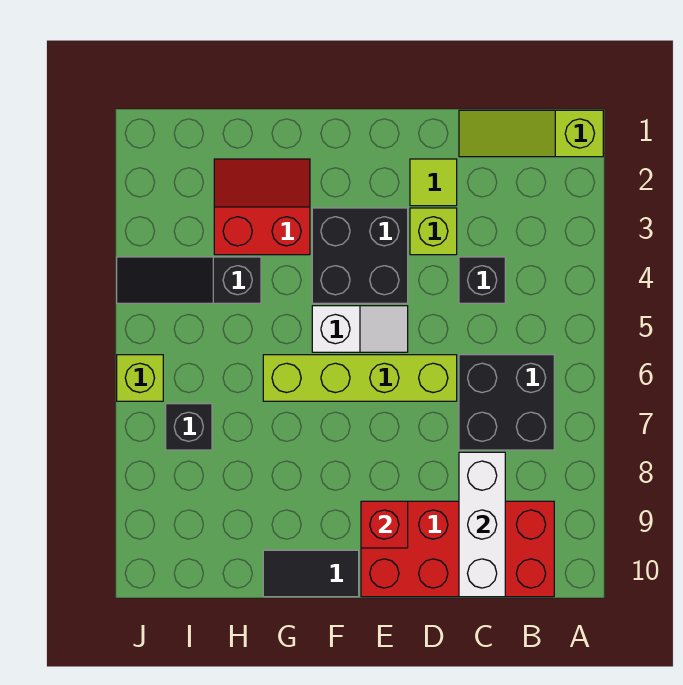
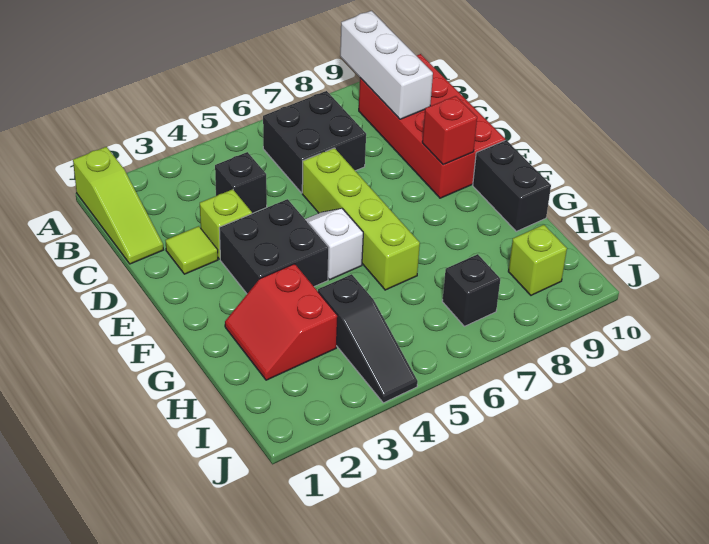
white brick C8:C10 level 2 -> white brick A9:C9 level 2
black tile F10:G10 level 1 -> black brick F10:G10 level 1
lime brick J6 level 1 -> lime brick I9 level 1

